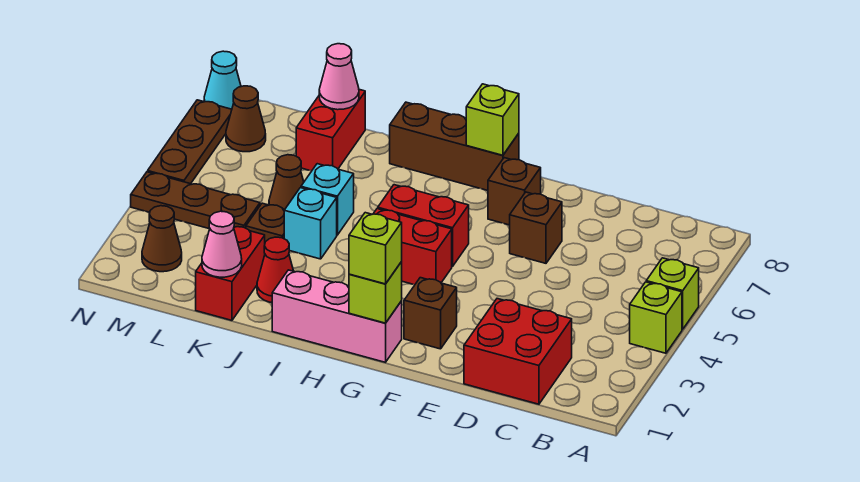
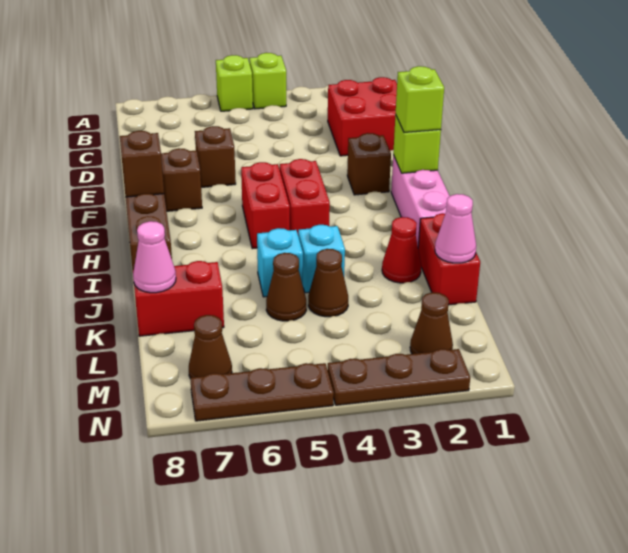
lime brick G8 level 2 -> brown brick G8 level 2
red brick K1:K2 level 1 -> red brick J1:K1 level 1
brown plate K4 level 1 -> brown cone K4 level 1
brown plate L4:N4 level 1 -> brown plate N2:N4 level 1
cyan cone N8 level 1 -> none

